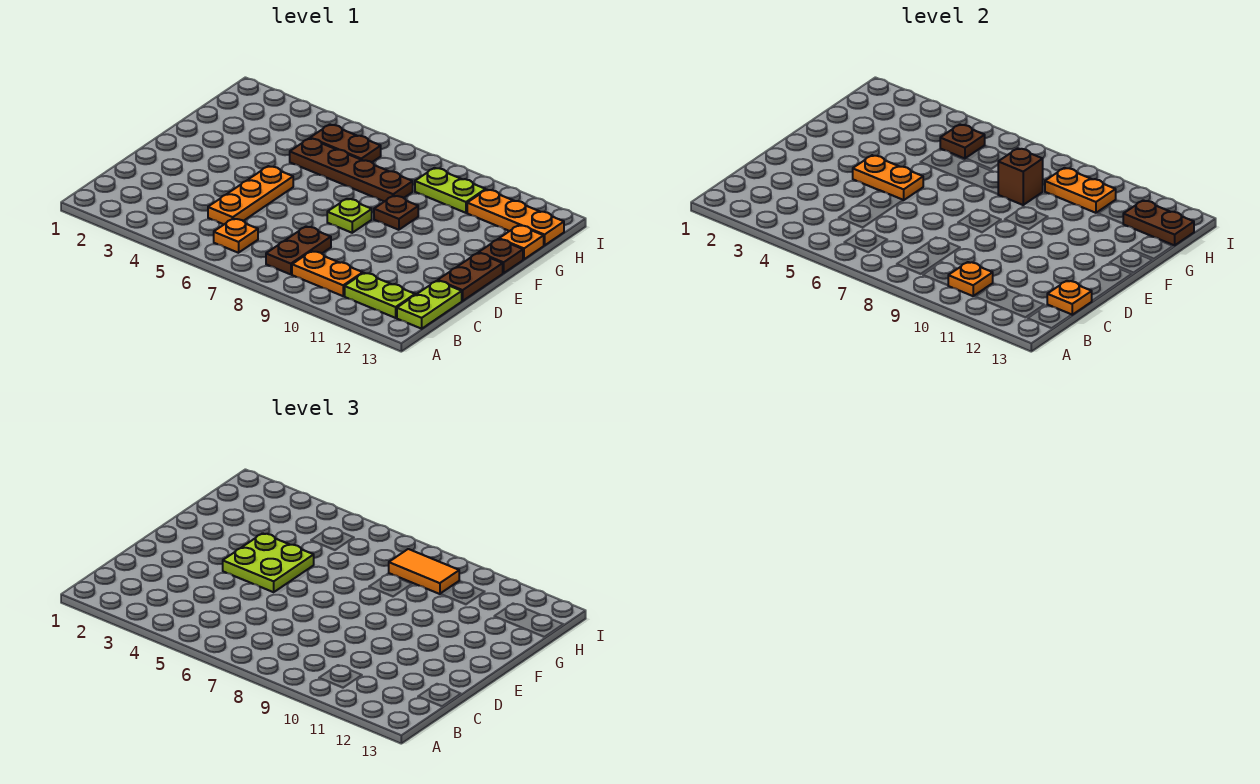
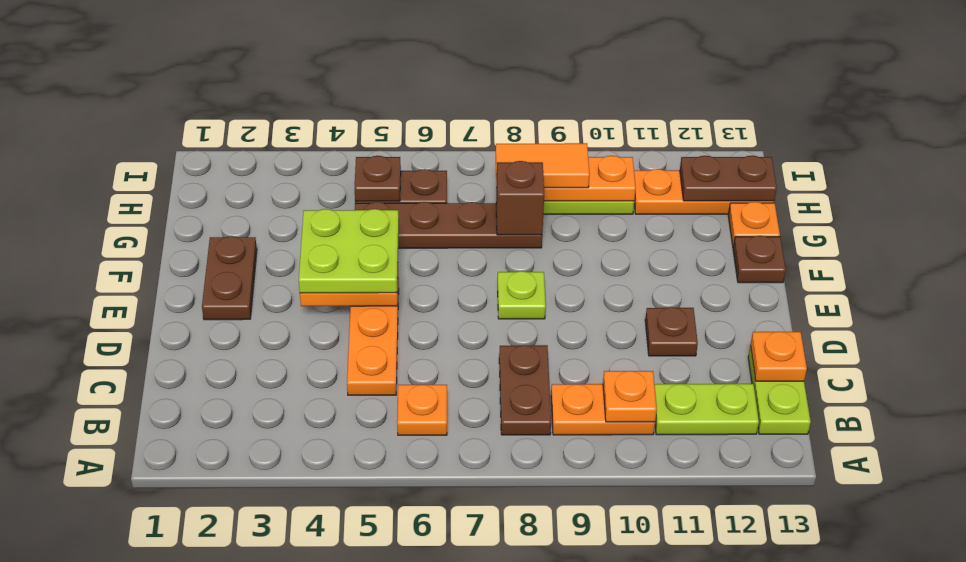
brown plate D13:E13 level 1 -> brown plate E2:F2 level 1
brown plate F9 level 1 -> brown plate D11 level 1

